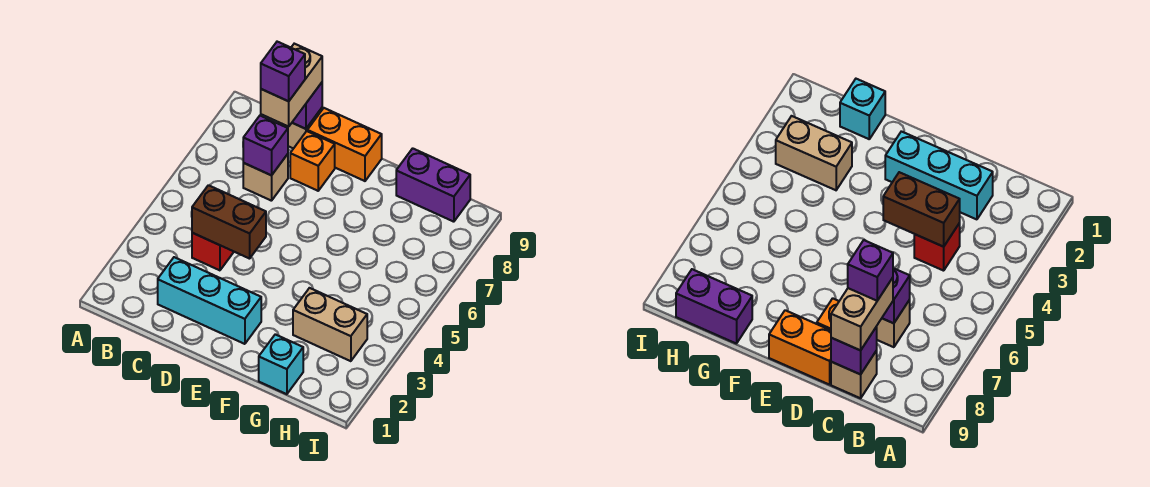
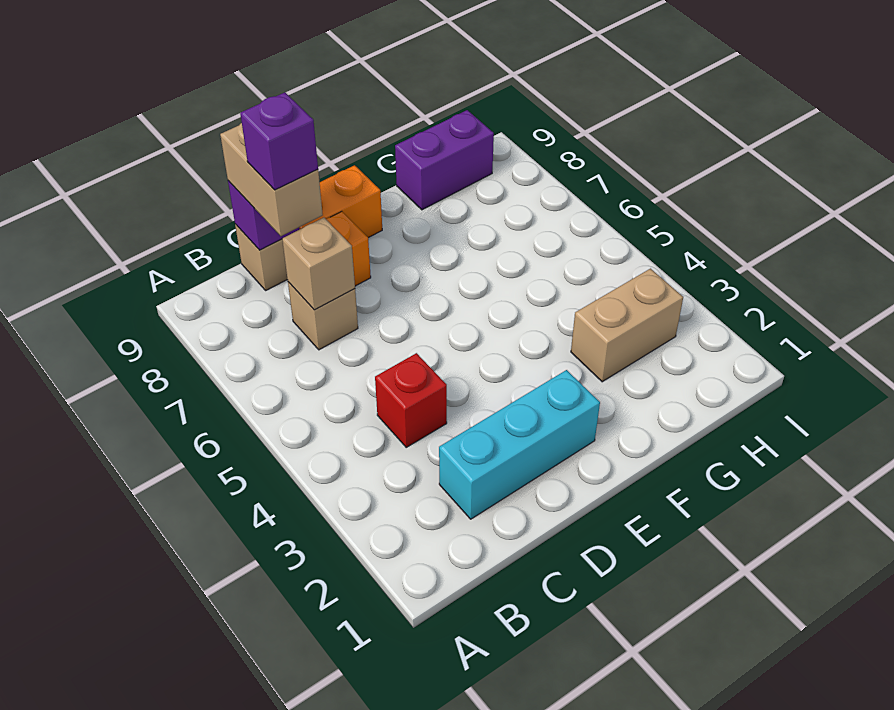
brown brick C4:D4 level 2 -> none
purple brick C7 level 2 -> tan brick C7 level 2
cyan brick G1 level 1 -> none

